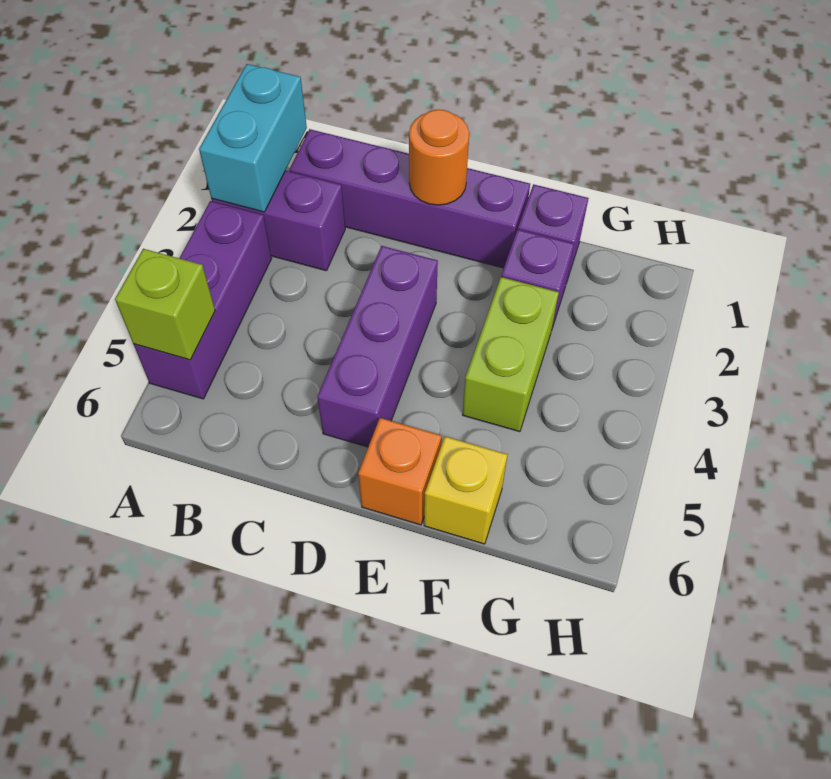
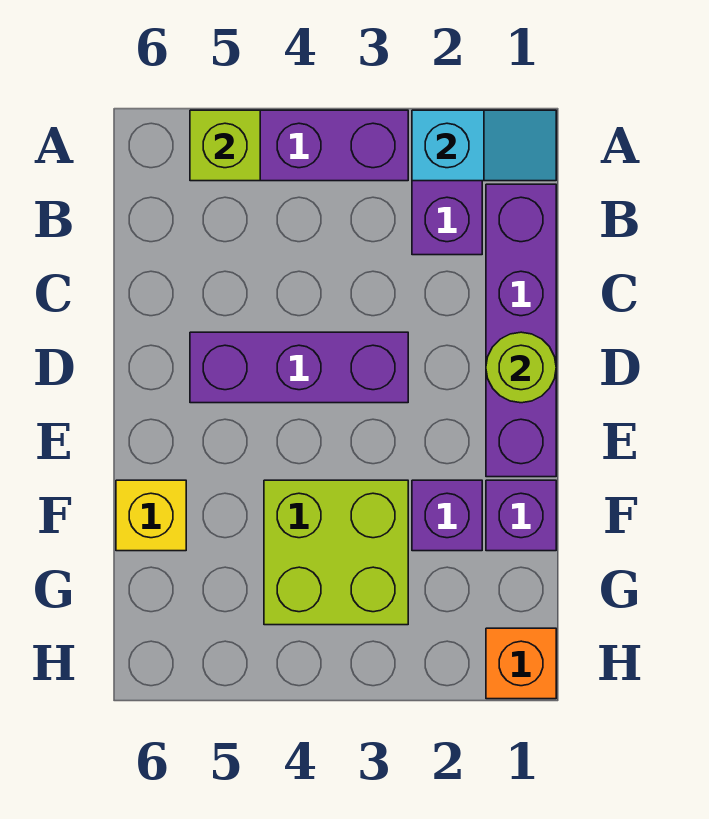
cyan brick A1:A2 level 2 -> cyan slope A1:A2 level 2 top 2
orange round brick D1 level 2 -> lime round brick D1 level 2
orange brick E6 level 1 -> orange brick H1 level 1
lime brick F3:F4 level 1 -> lime brick F3:G4 level 1

